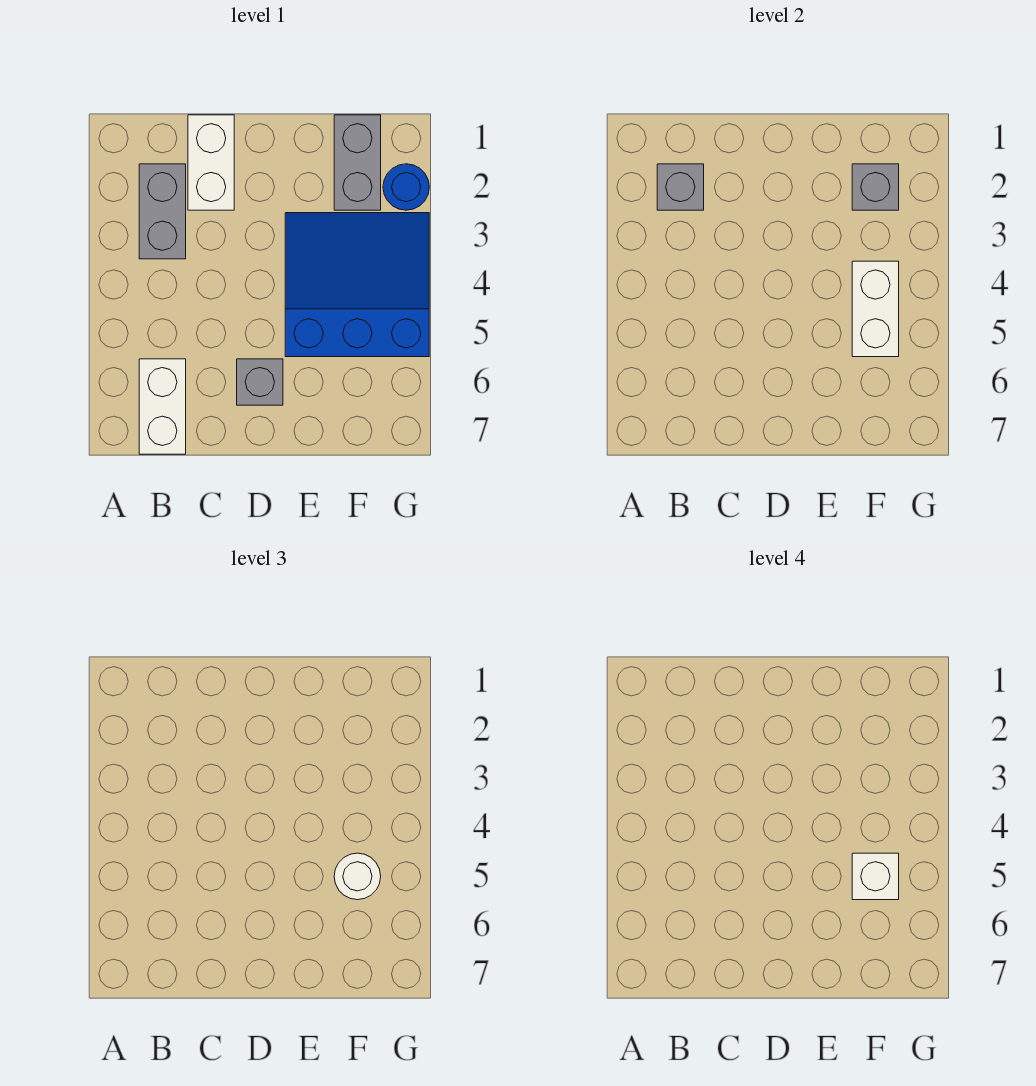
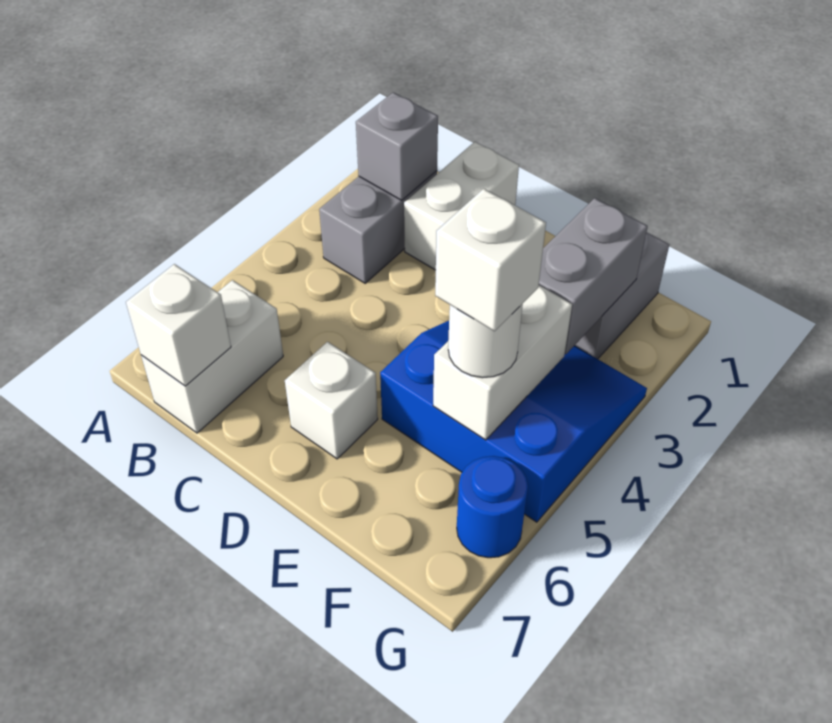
none -> white brick B7 level 2
grey brick D6 level 1 -> white brick D6 level 1
grey brick F2 level 2 -> grey brick F2:F3 level 2
blue round brick G2 level 1 -> blue round brick G6 level 1

